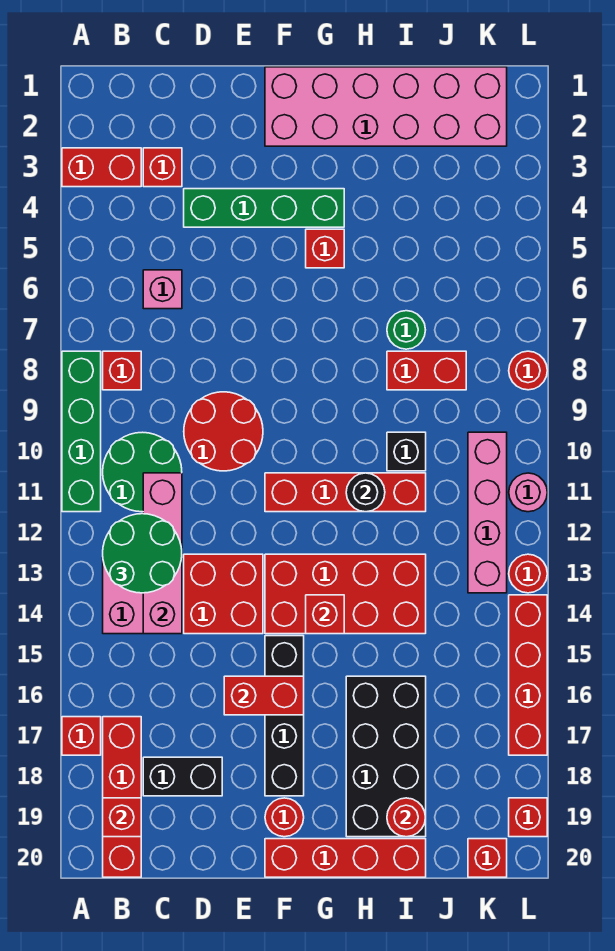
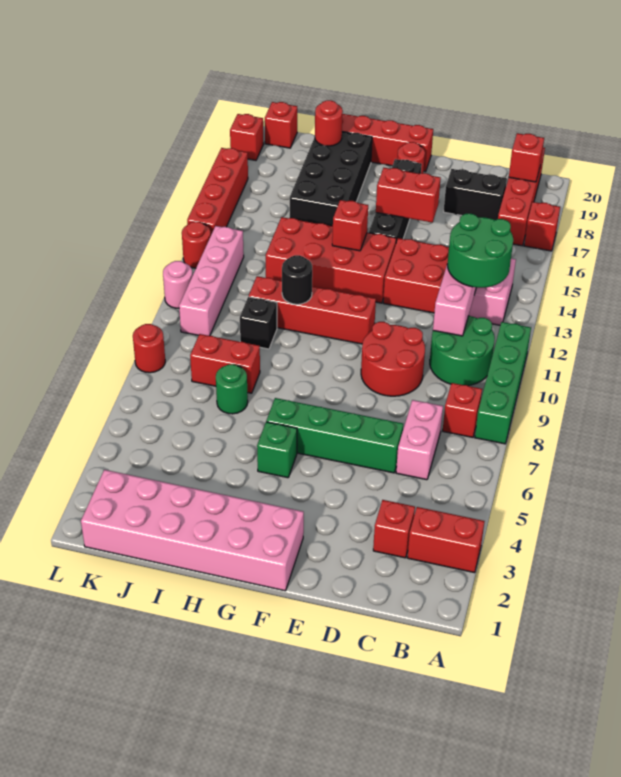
pink brick C6 level 1 -> pink brick C6:C7 level 1
green brick D4:G4 level 1 -> green brick D6:G6 level 1
red brick G5 level 1 -> green brick G5 level 1

